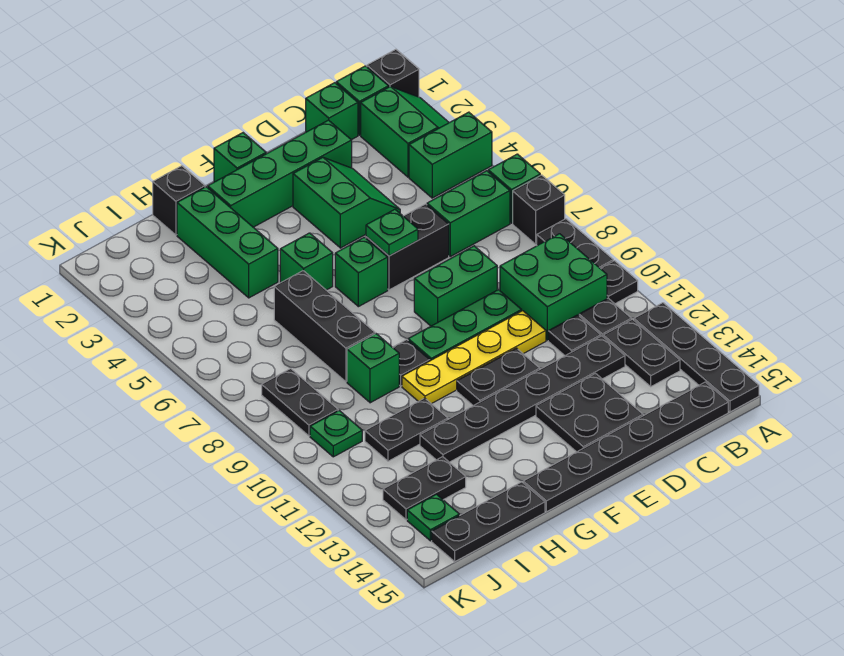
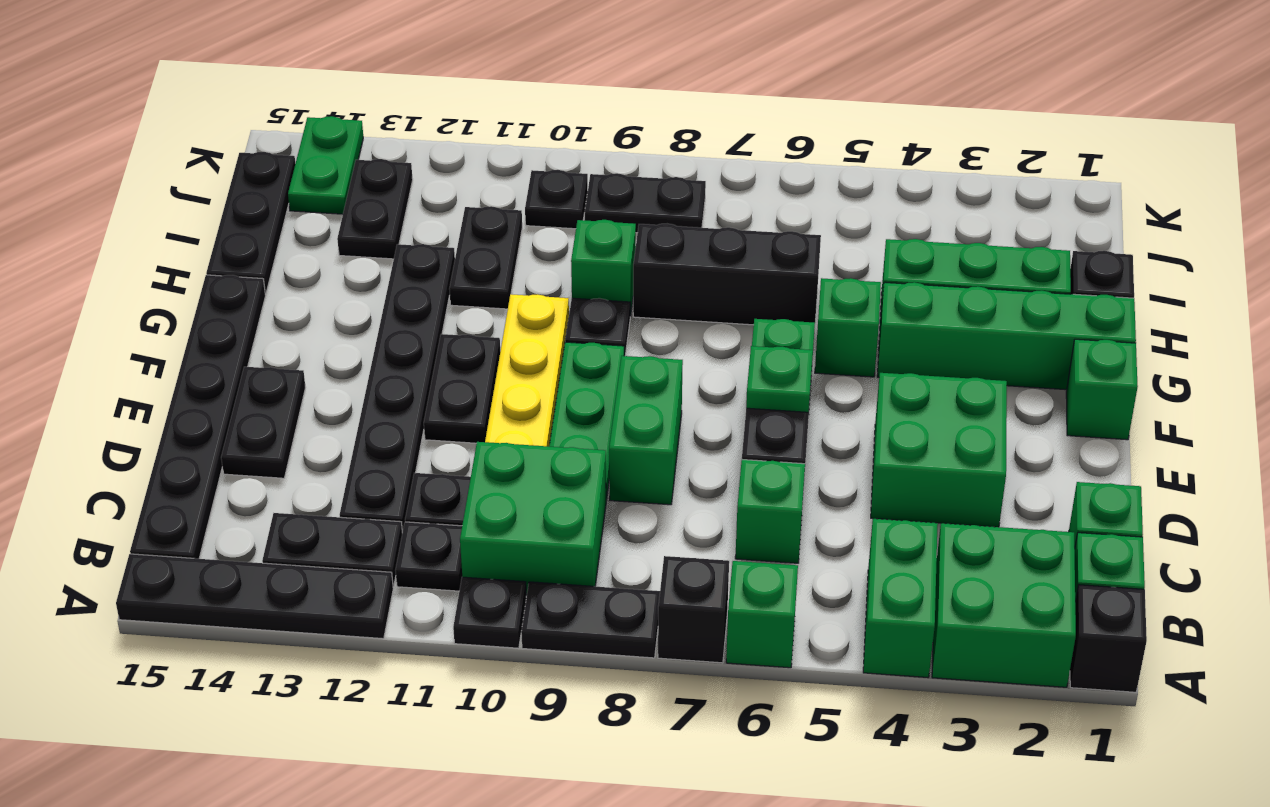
green slope A2:B3 level 1 top B -> green brick A2:B3 level 1
green brick B6:C6 level 1 -> green brick C6 level 1
green brick D2:G2 level 1 -> green brick G1:G4 level 1
green slope D3:E4 level 1 top E -> green brick D3:E4 level 1
black plate D13:E14 level 1 -> black plate D14:E14 level 1
green plate J10 level 1 -> black plate J10 level 1
green plate J14 level 1 -> green plate J14:K14 level 1

